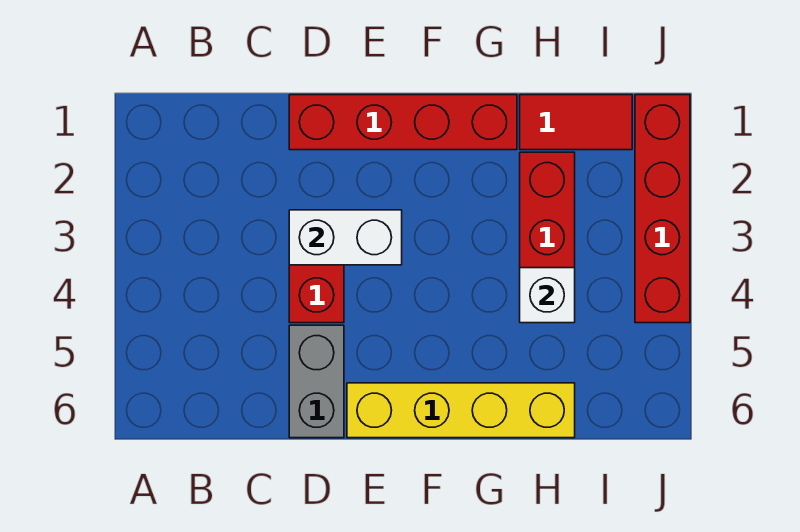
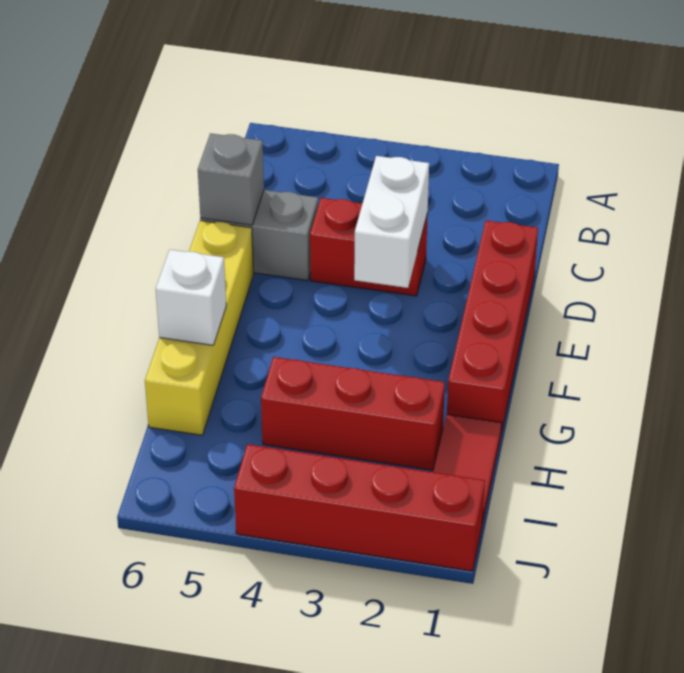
none -> grey brick D6 level 2
white brick H4 level 2 -> white brick G6 level 2

